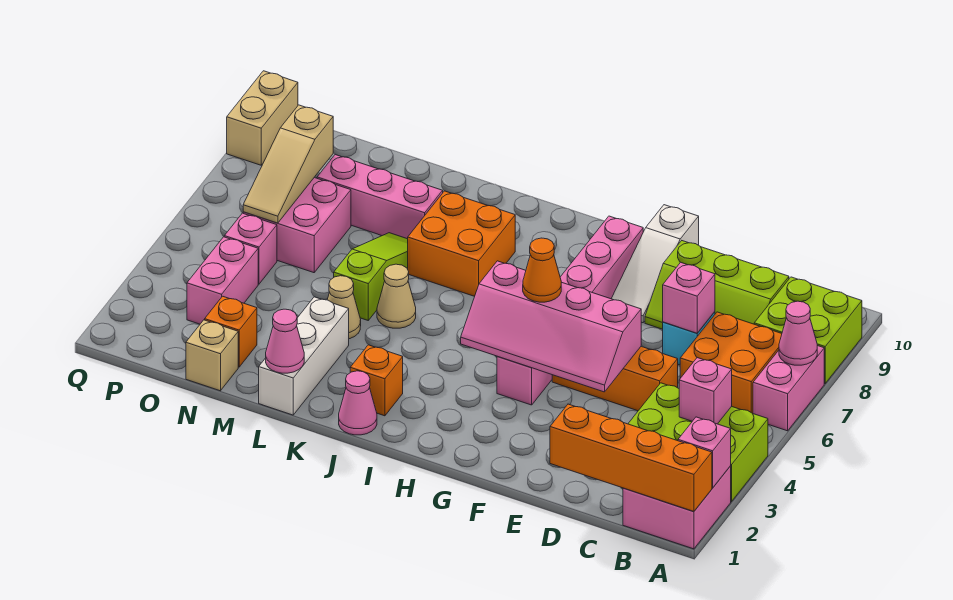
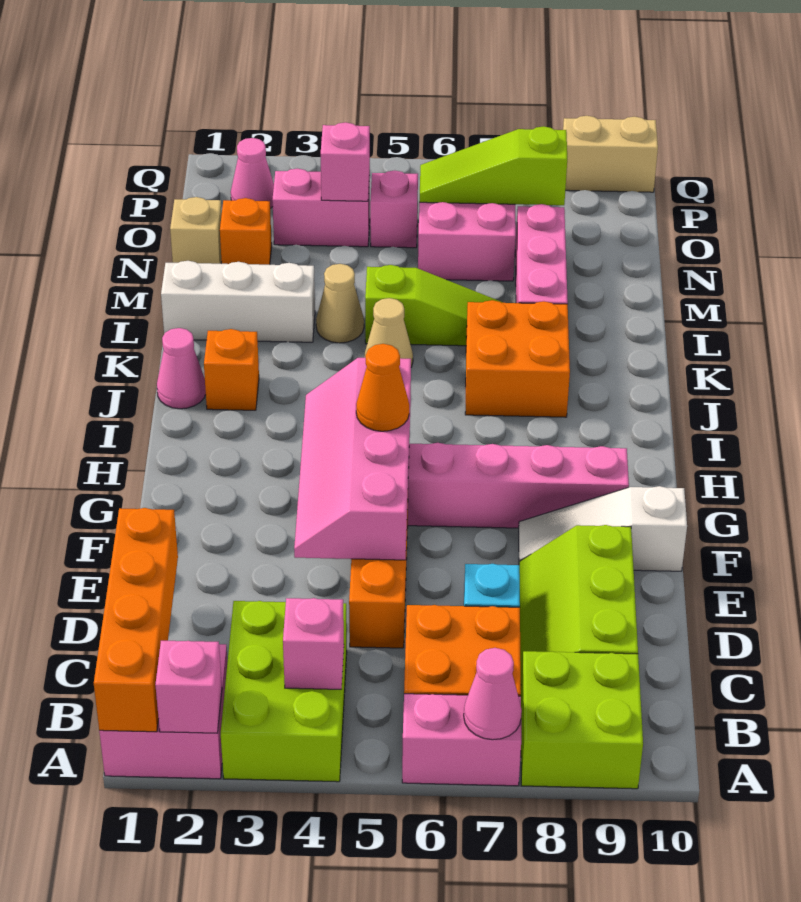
pink brick D7 level 2 -> pink brick O4 level 2
pink cone L1 level 2 -> pink cone P2 level 1
tan slope O6:O8 level 2 top 8 -> lime slope O6:O8 level 2 top 8

